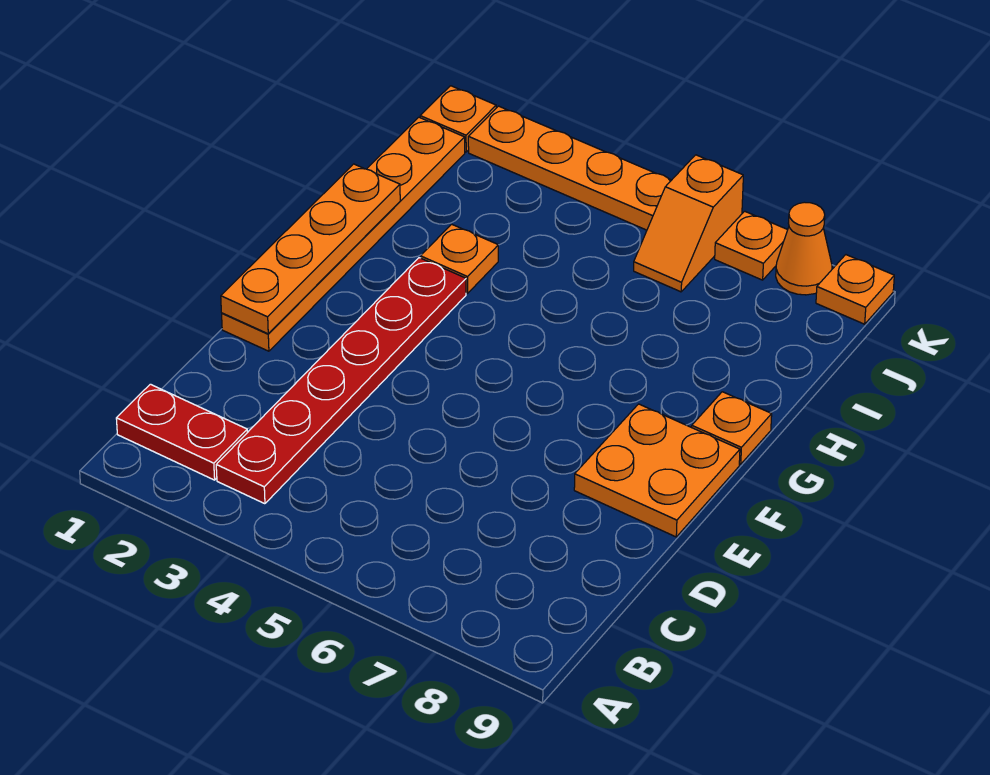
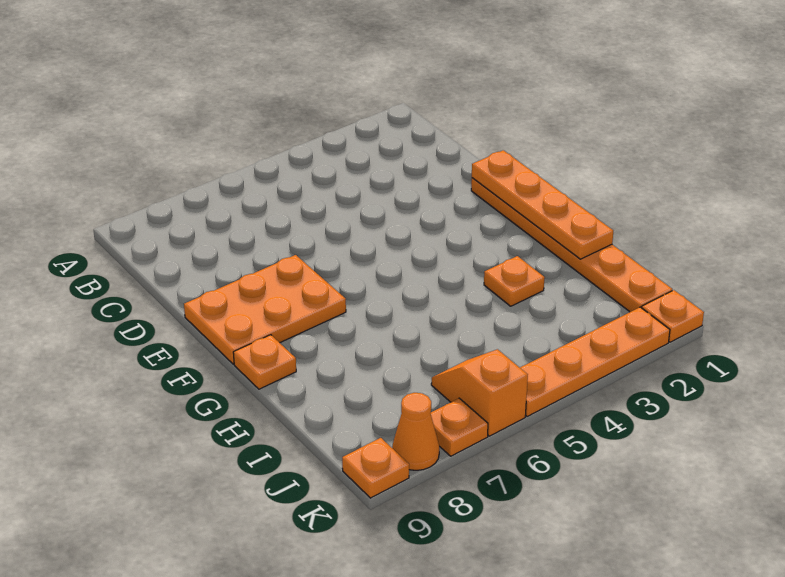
red plate B1:B2 level 1 -> none
red plate B3:G3 level 1 -> none
orange plate E8:F9 level 1 -> orange plate E7:F9 level 1

